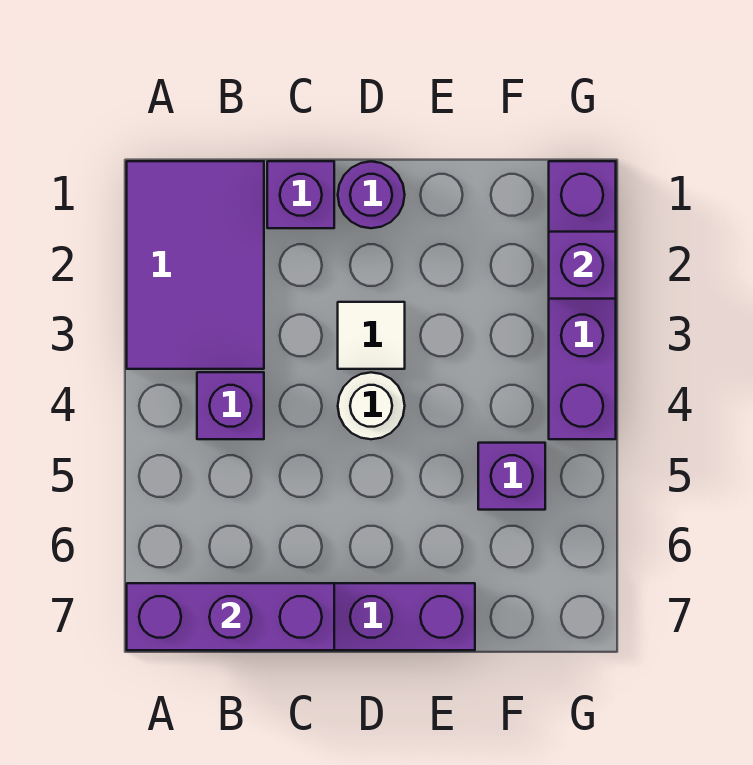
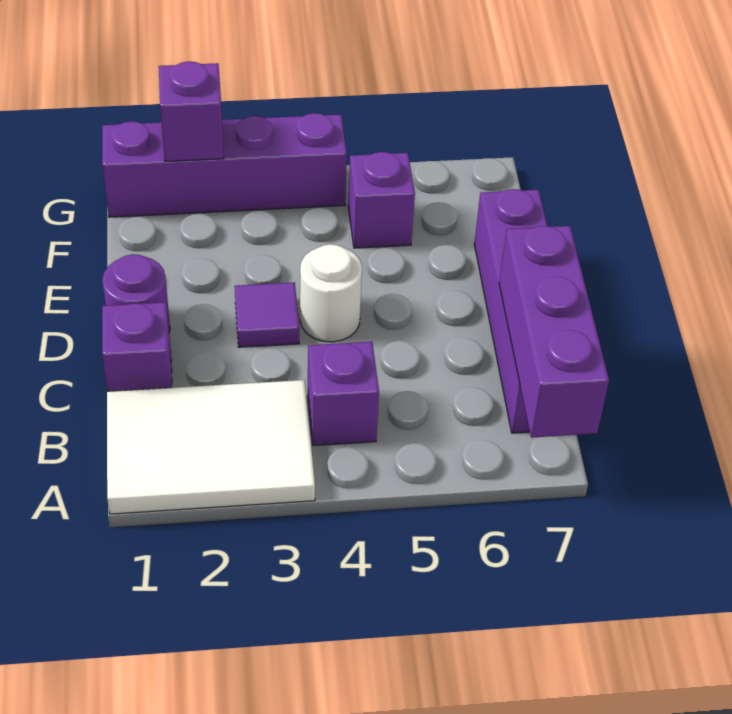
purple tile A1:B3 level 1 -> white tile A1:B3 level 1
white tile D3 level 1 -> purple tile D3 level 1

